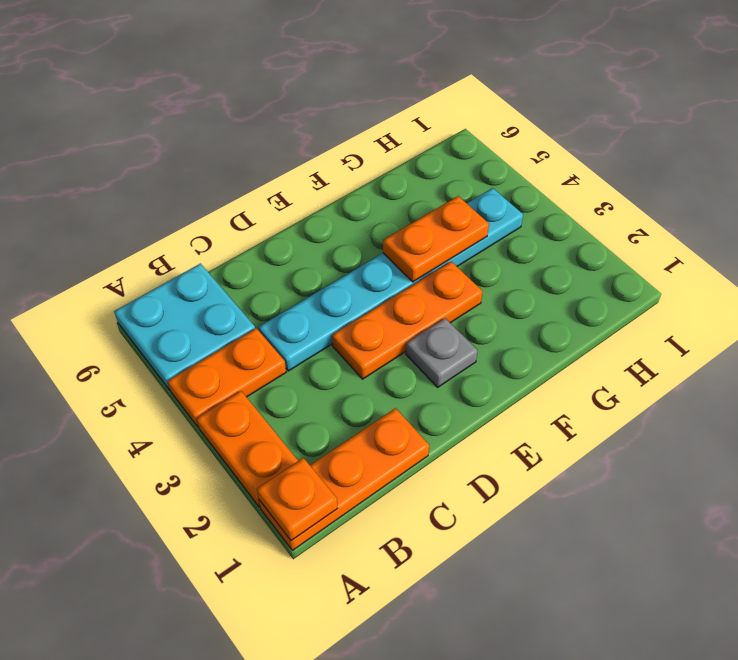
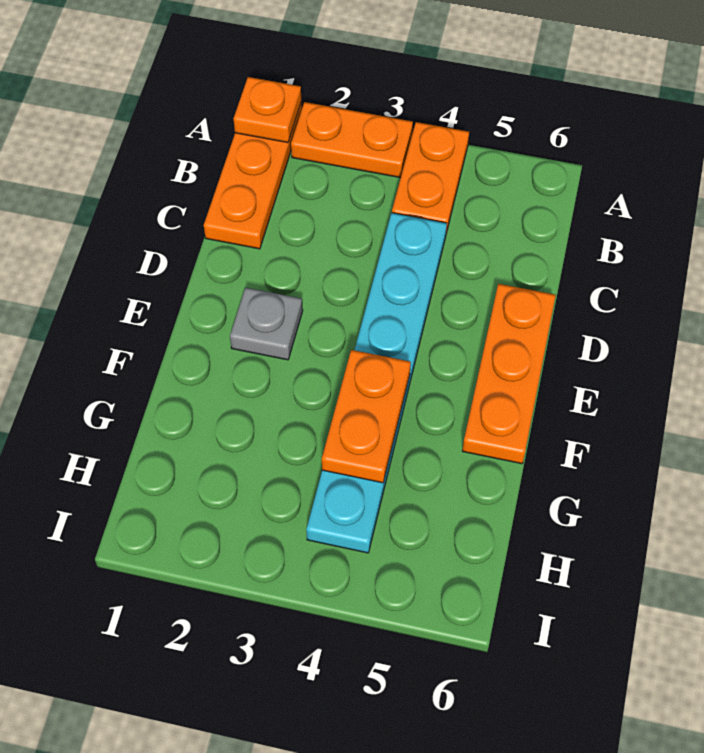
cyan plate A5:B6 level 1 -> none
orange plate D3:F3 level 1 -> orange plate D6:F6 level 1

